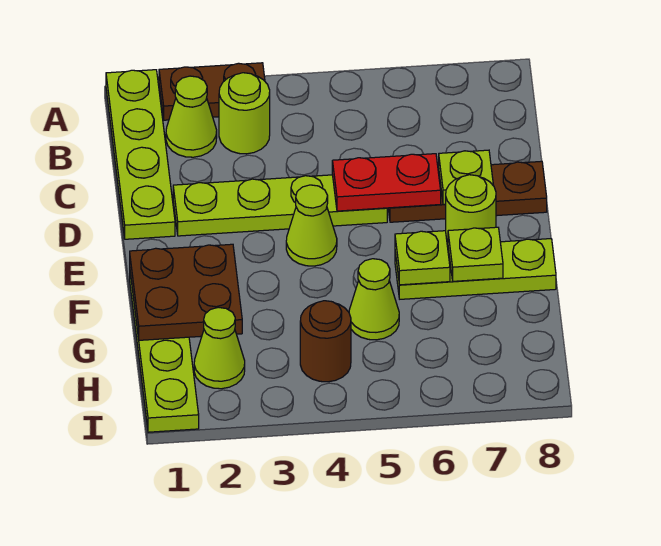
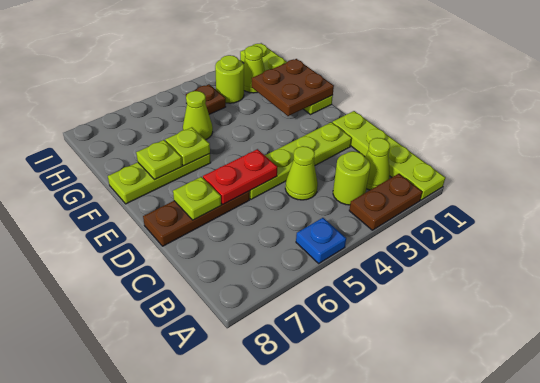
none -> blue plate A5 level 1
lime cone E4 level 1 -> lime cone C4 level 1
lime round brick E7 level 1 -> lime round brick H3 level 1
brown round brick H4 level 1 -> brown plate H4 level 1

